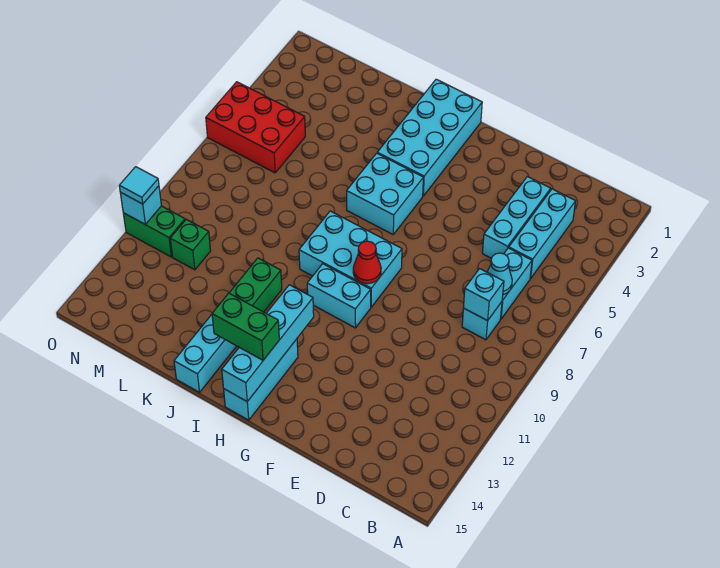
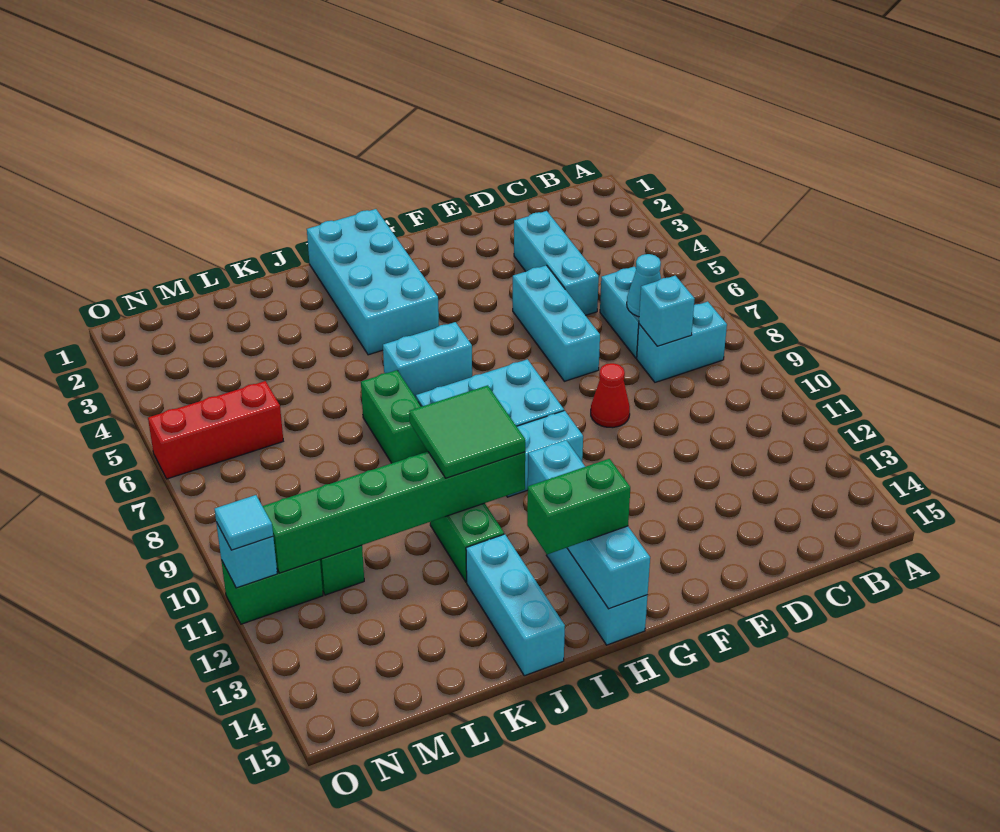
cyan brick C3:C5 level 1 -> cyan brick E5:E7 level 1
cyan brick C8 level 1 -> cyan brick B8:C8 level 1
red cone G9 level 2 -> red cone E9 level 1
cyan brick H5:I6 level 1 -> cyan brick H6:I6 level 1
none -> green tile I10:J11 level 3
none -> green brick I11:N11 level 2
none -> green brick J7:J8 level 1
red brick M5:O6 level 1 -> red brick M6:O6 level 1

